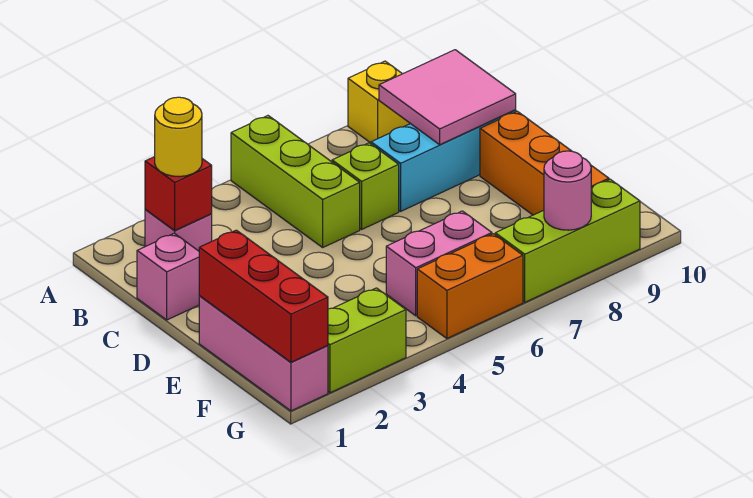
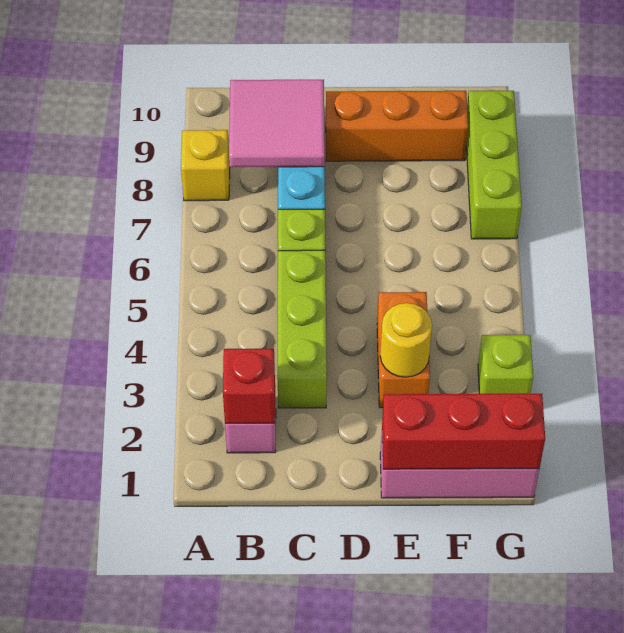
lime brick A5:C5 level 1 -> lime brick C3:C5 level 1
yellow round brick B2 level 3 -> yellow round brick E3 level 2
pink brick C1 level 1 -> none
pink brick F5:F6 level 1 -> none
lime brick G2:G3 level 1 -> lime brick G3 level 1
orange brick G5:G6 level 1 -> orange brick E3:E4 level 1
pink round brick G8 level 2 -> none

